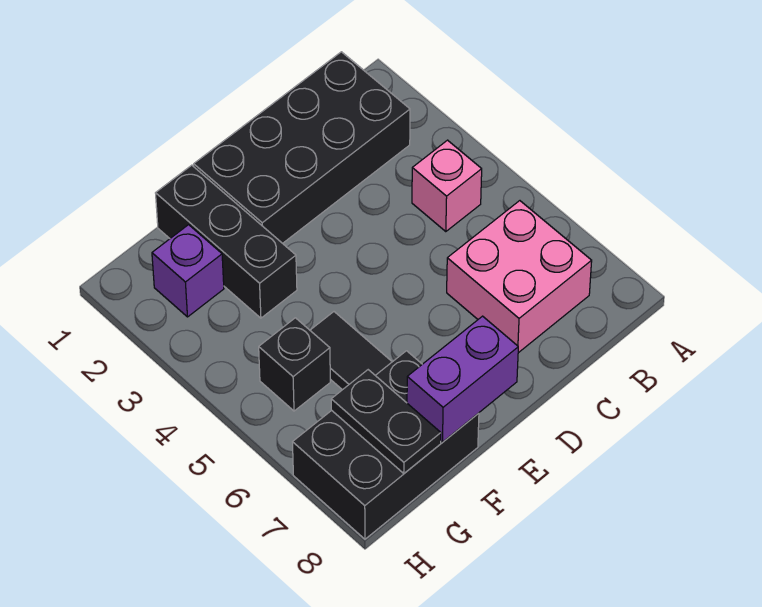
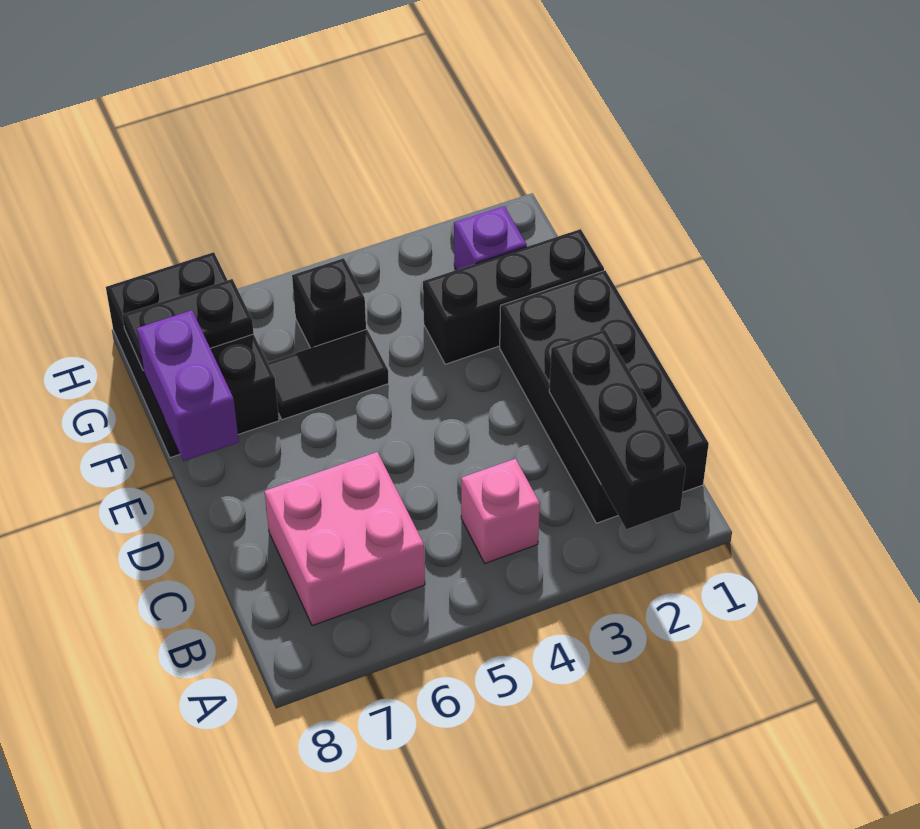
none -> black brick A2:C2 level 2

